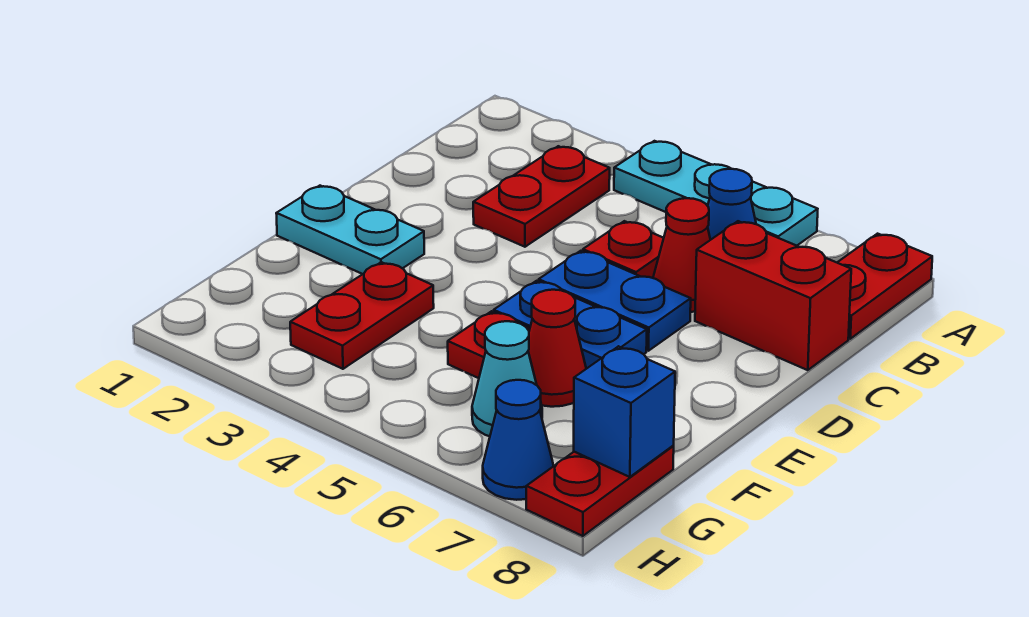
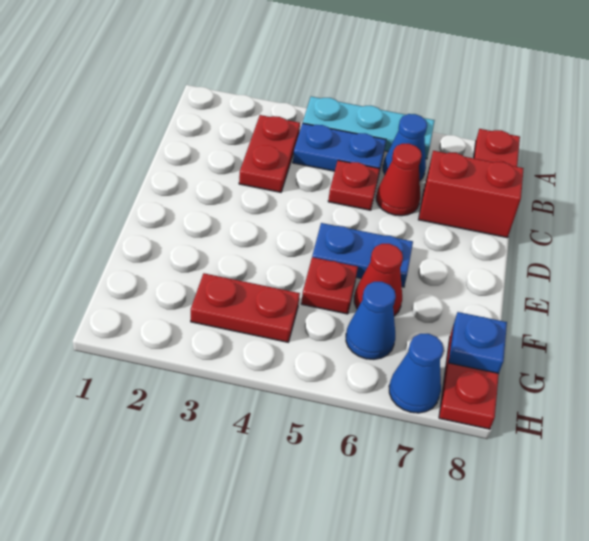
blue plate D5:D6 level 1 -> blue plate B4:B5 level 1
cyan plate E1:E2 level 1 -> none
red plate F3:G3 level 1 -> red plate G3:G4 level 1
cyan cone G6 level 1 -> blue cone G6 level 1
blue brick G8 level 2 -> blue plate G8 level 2

